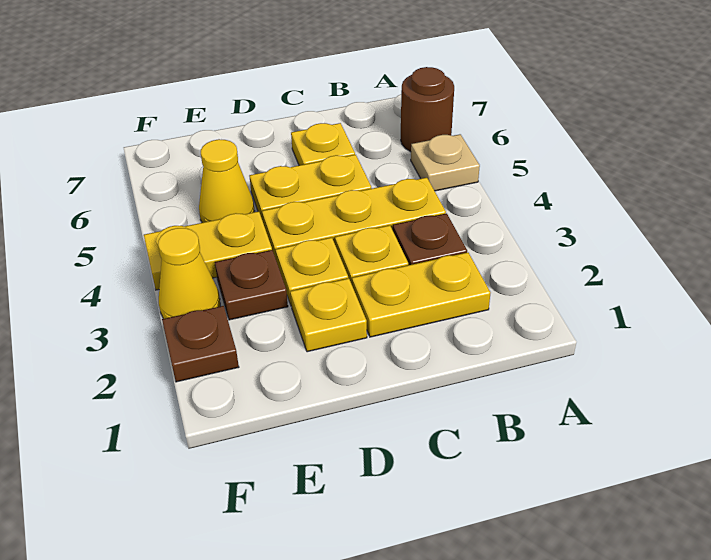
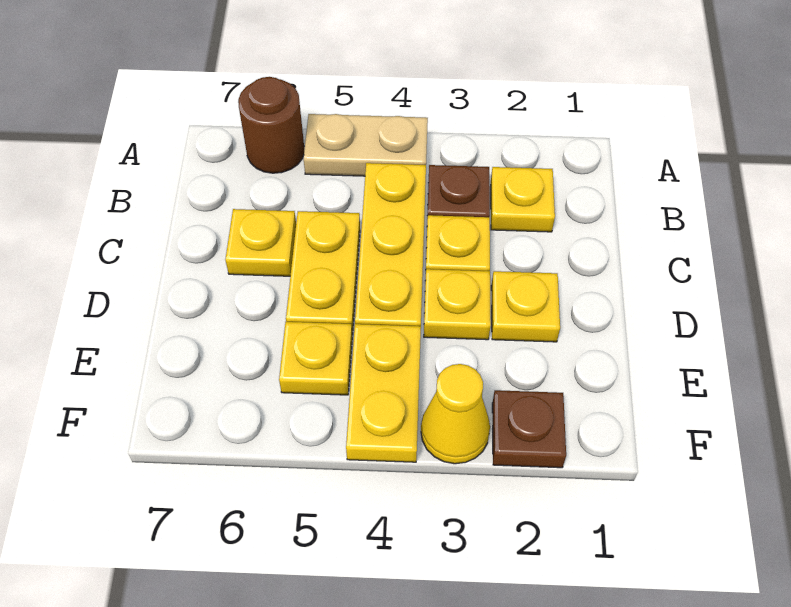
tan plate A5 level 1 -> tan plate A4:A5 level 1
yellow plate B2:C2 level 1 -> yellow plate B2 level 1
brown plate E3 level 1 -> none
yellow cone E5 level 1 -> yellow plate E5 level 1

